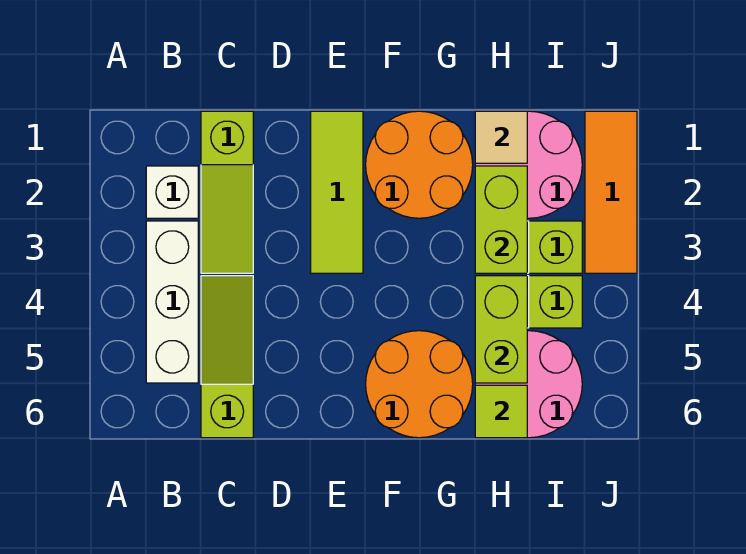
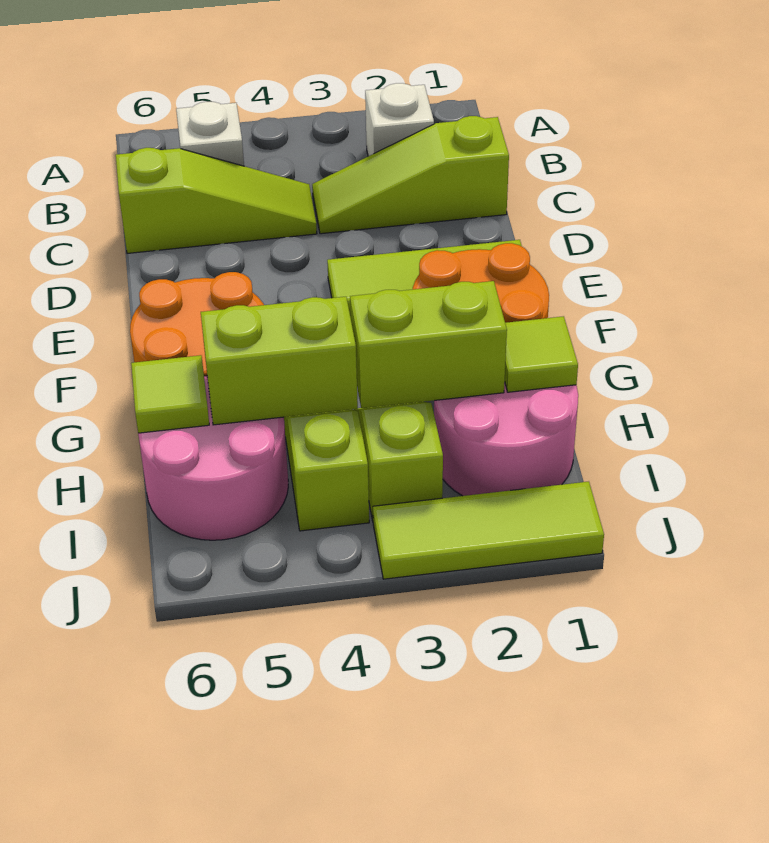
white brick B3:B5 level 1 -> white brick B5 level 1
tan tile H1 level 2 -> lime tile H1 level 2
orange tile J1:J3 level 1 -> lime tile J1:J3 level 1

